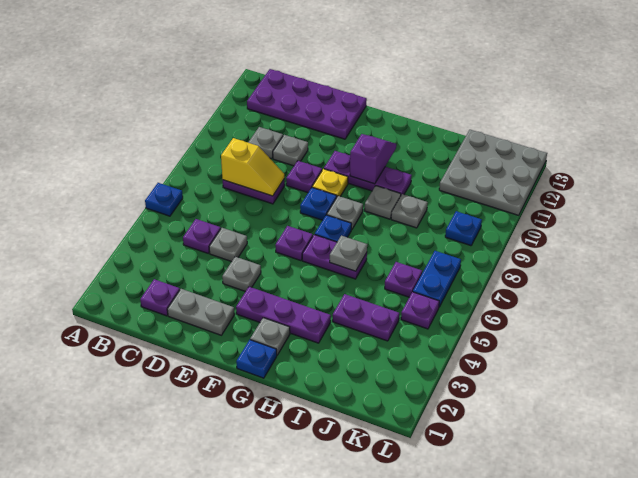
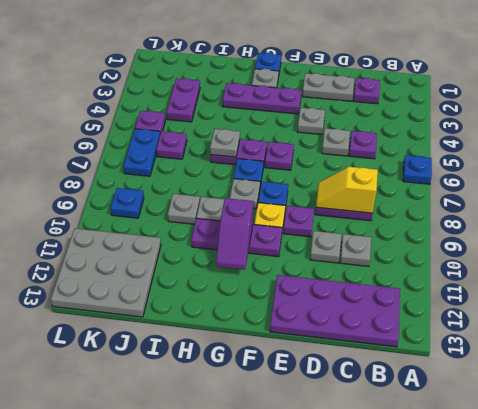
purple plate I4:J4 level 1 -> purple plate J3:J4 level 1

